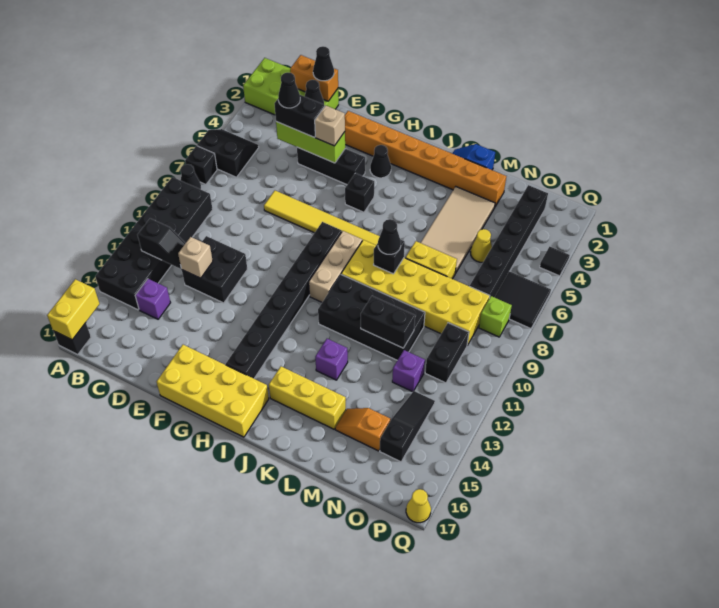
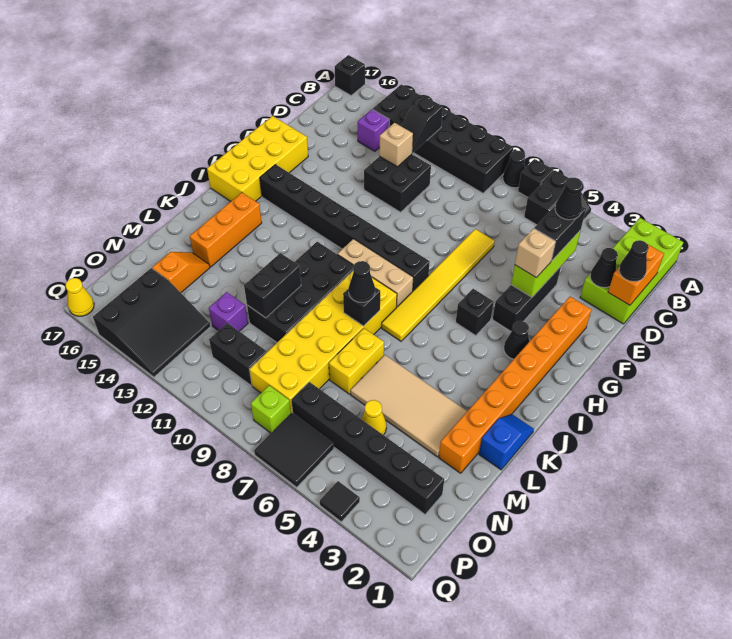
yellow brick A16:A17 level 2 -> none
yellow brick J15:L15 level 1 -> orange brick J15:L15 level 1
purple brick K13 level 1 -> none
black slope O13:O15 level 1 top 15 -> black slope O13:Q15 level 1 top 15

